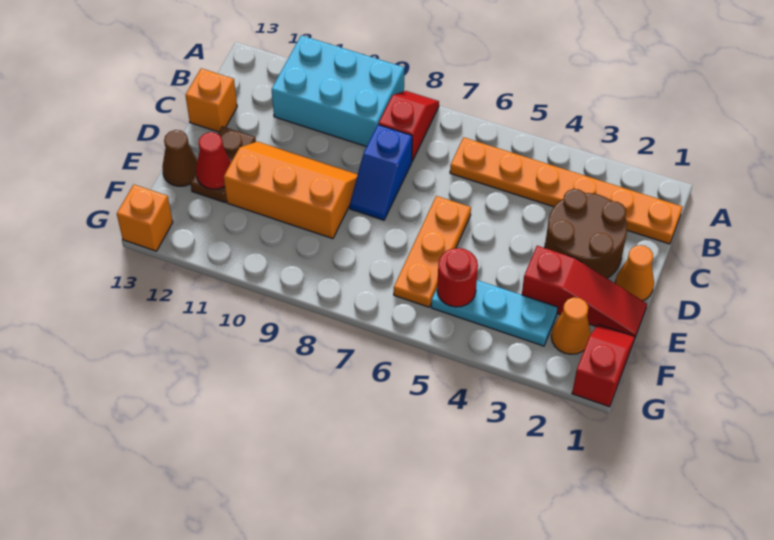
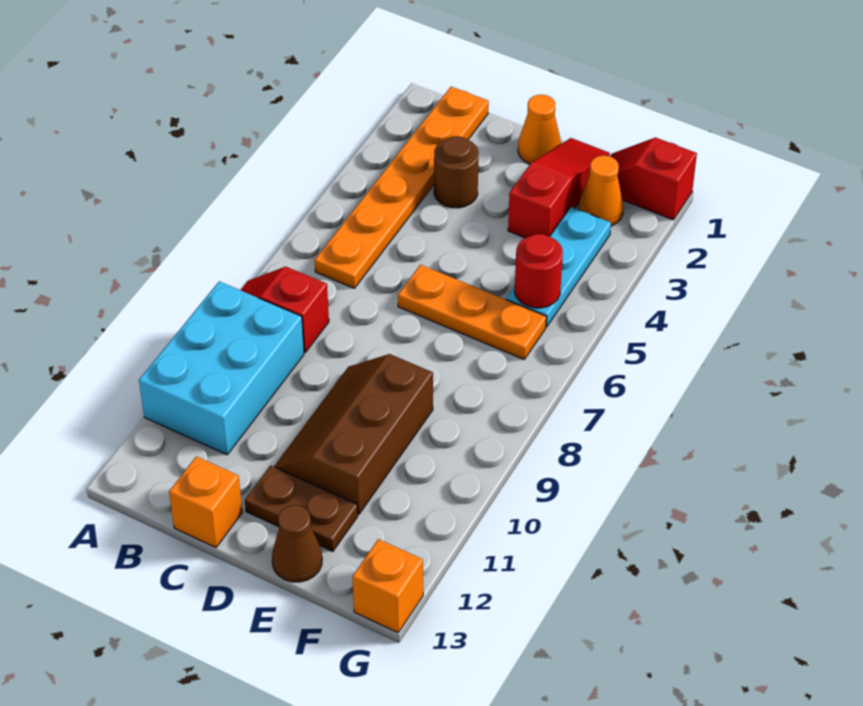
brown round brick C2:D3 level 1 -> brown round brick C3 level 1
blue slope C8:D8 level 1 top C -> none
orange slope D9:E11 level 1 top E -> brown slope D9:E11 level 1 top E
red cone E12 level 2 -> none

